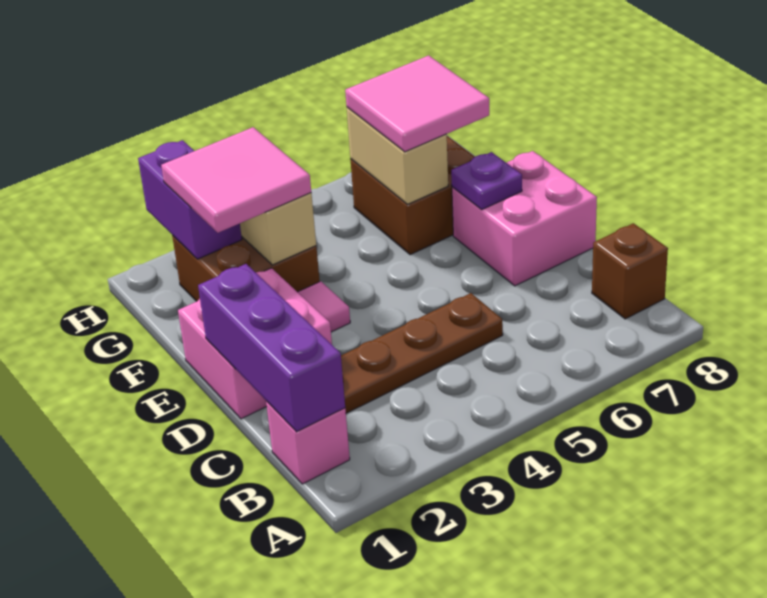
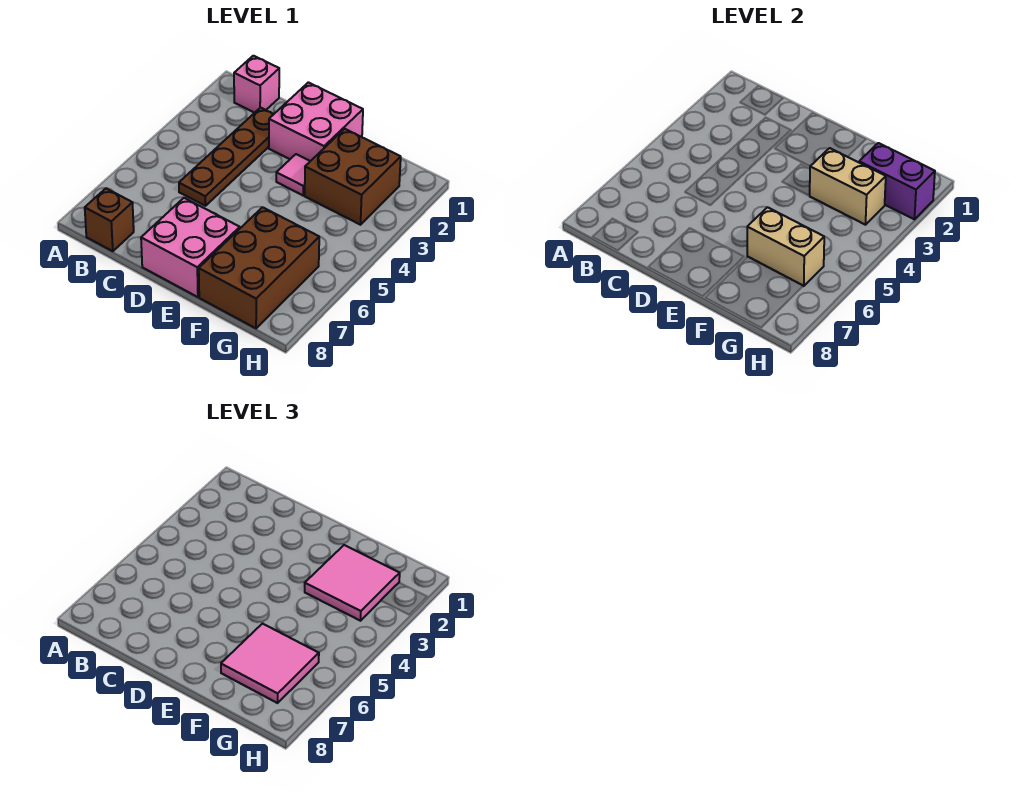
purple brick B1:D1 level 2 -> none
purple plate E7 level 2 -> none
brown brick F6:G7 level 1 -> brown brick F6:G8 level 1

